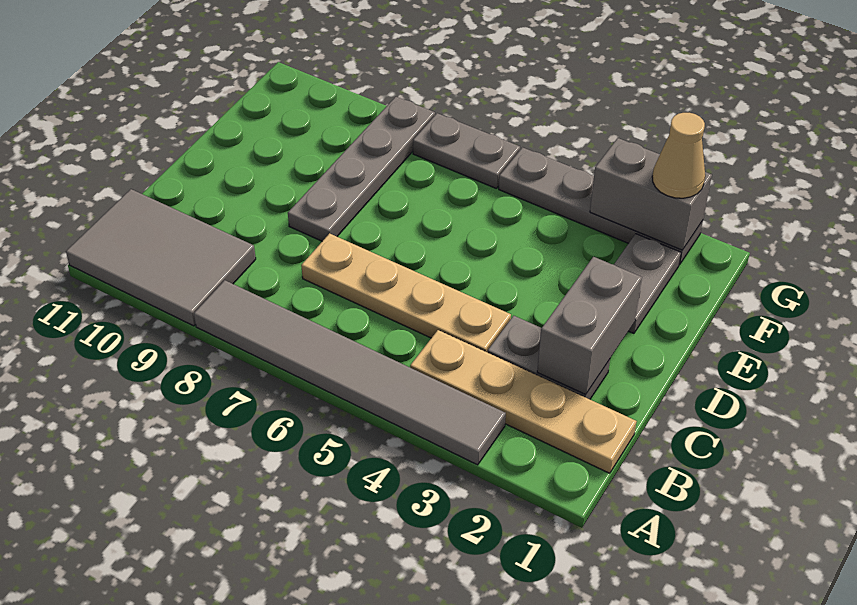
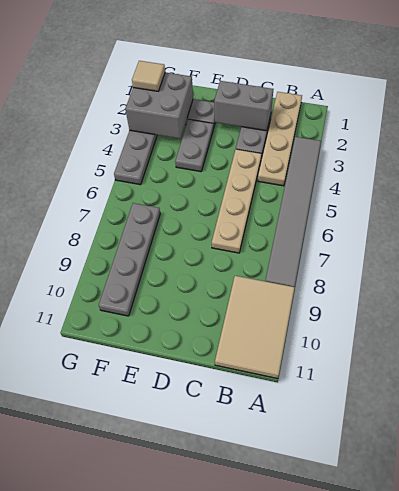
grey tile A9:B11 level 1 -> tan tile A9:B11 level 1
grey plate D8:G8 level 1 -> grey plate F7:F10 level 1
grey brick G2:G3 level 2 -> grey brick F2:G3 level 2
tan cone G2 level 3 -> tan tile G2 level 3
grey plate G6:G7 level 1 -> grey plate E3:E4 level 1

